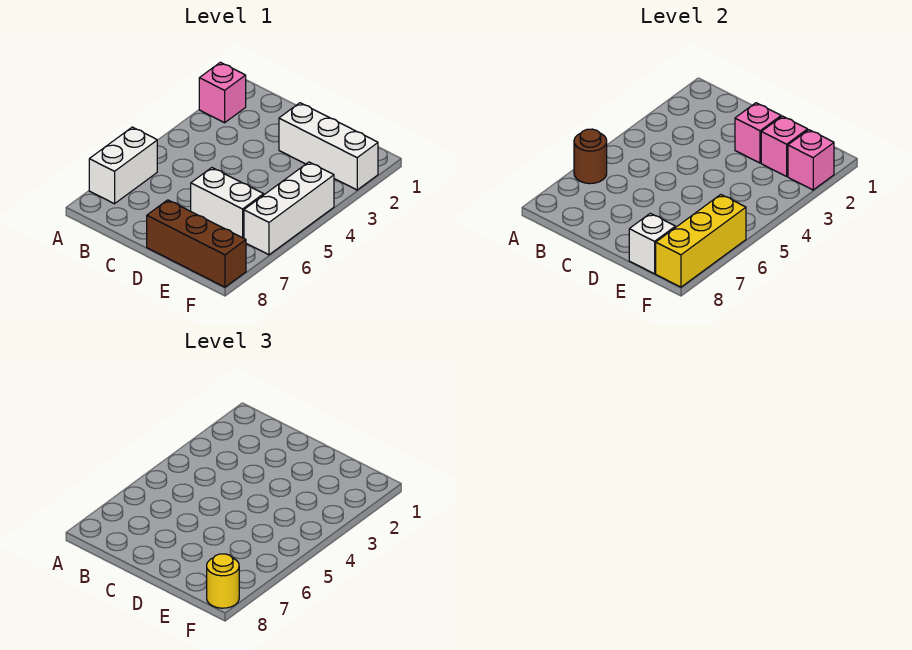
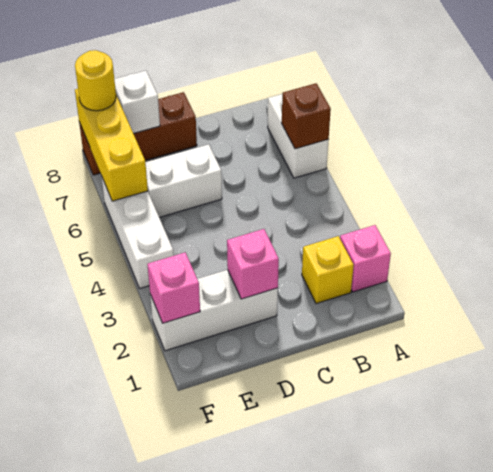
brown round brick A6 level 2 -> brown brick A6 level 2
none -> yellow brick B2 level 1
pink brick E2 level 2 -> none

